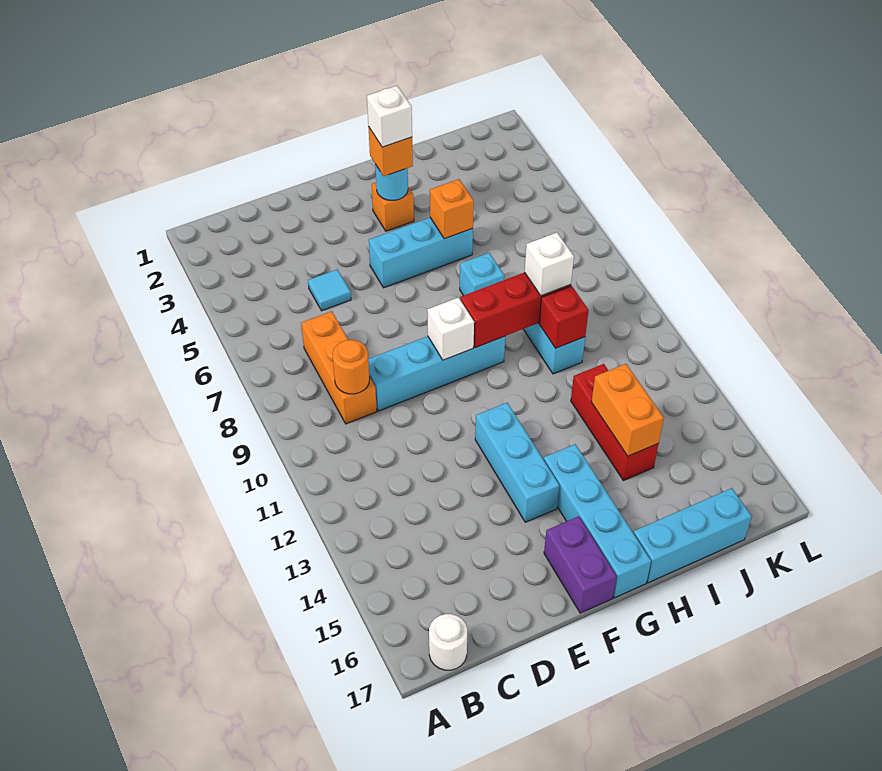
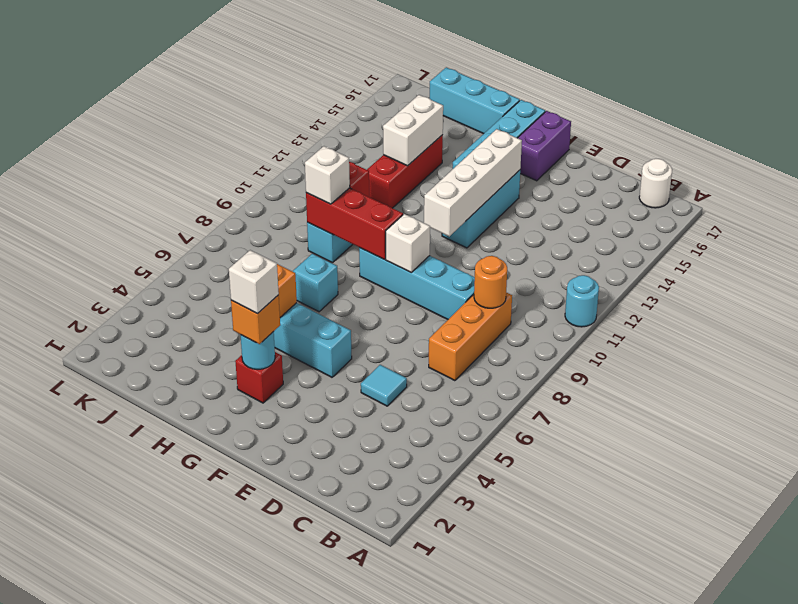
none -> cyan round brick A11 level 1
none -> white brick F11:F14 level 2
orange brick G3 level 1 -> red brick G3 level 1
orange brick I13:I14 level 2 -> white brick I13:I14 level 2

